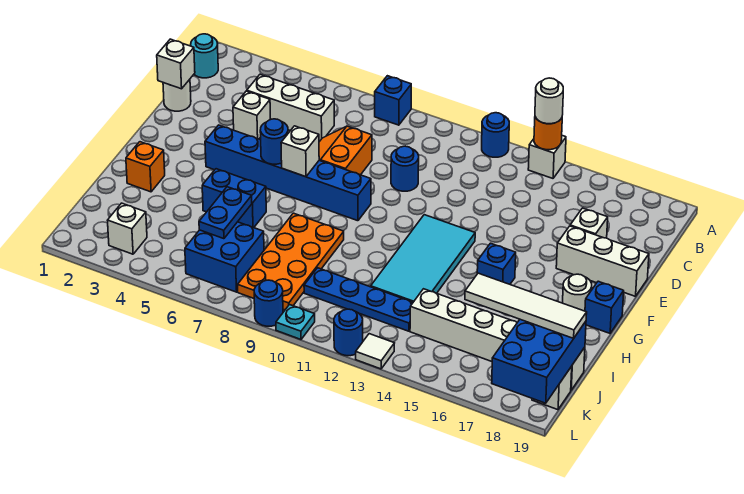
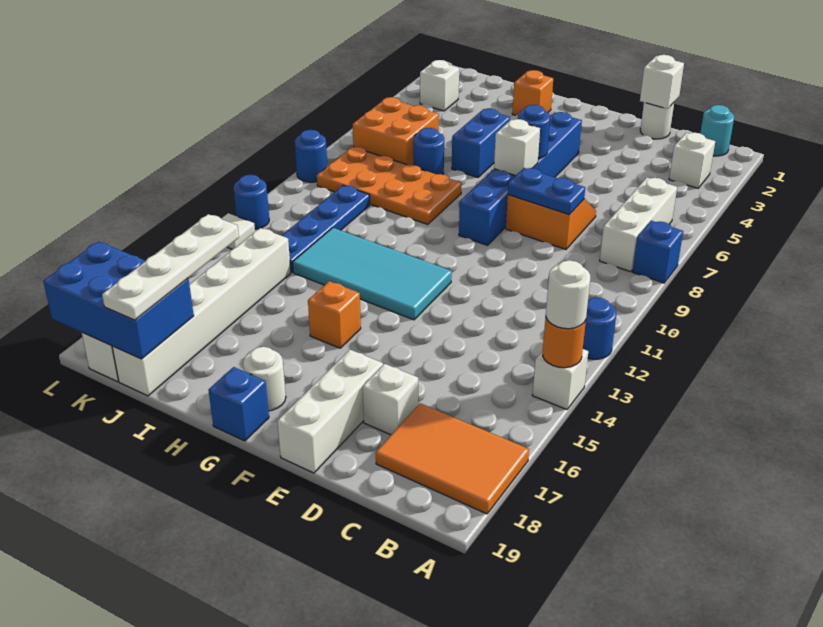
none -> orange tile A17:C18 level 1
white brick C4:C6 level 1 -> white brick B6:B8 level 1
white brick D4 level 1 -> white brick B3 level 1
blue round brick D10 level 1 -> blue round brick I7 level 1
blue brick G15 level 1 -> orange brick G15 level 1
blue plate I6:J6 level 2 -> blue plate D8:E8 level 2
blue brick J6:K7 level 1 -> orange brick J6:K7 level 1
white tile J16:J19 level 3 -> white plate J16:J19 level 3
cyan plate L10 level 1 -> none

